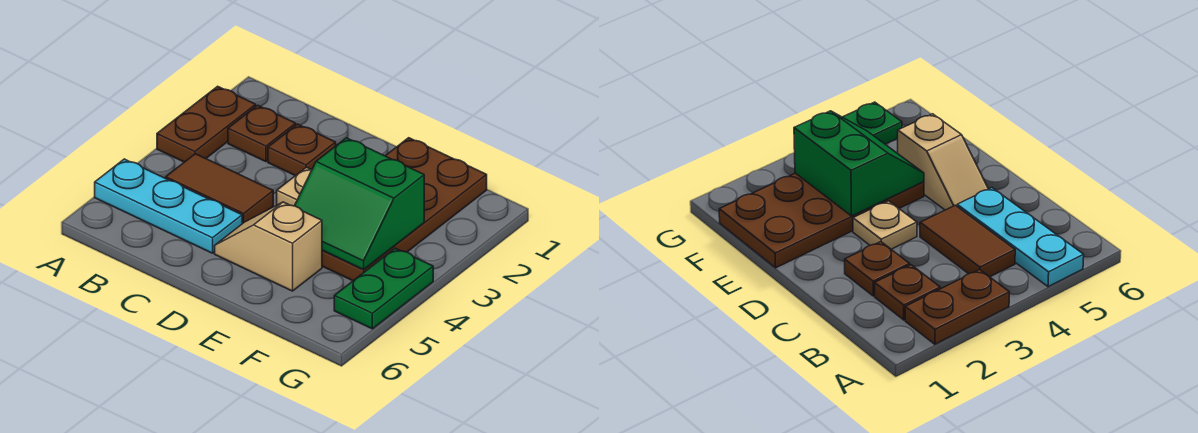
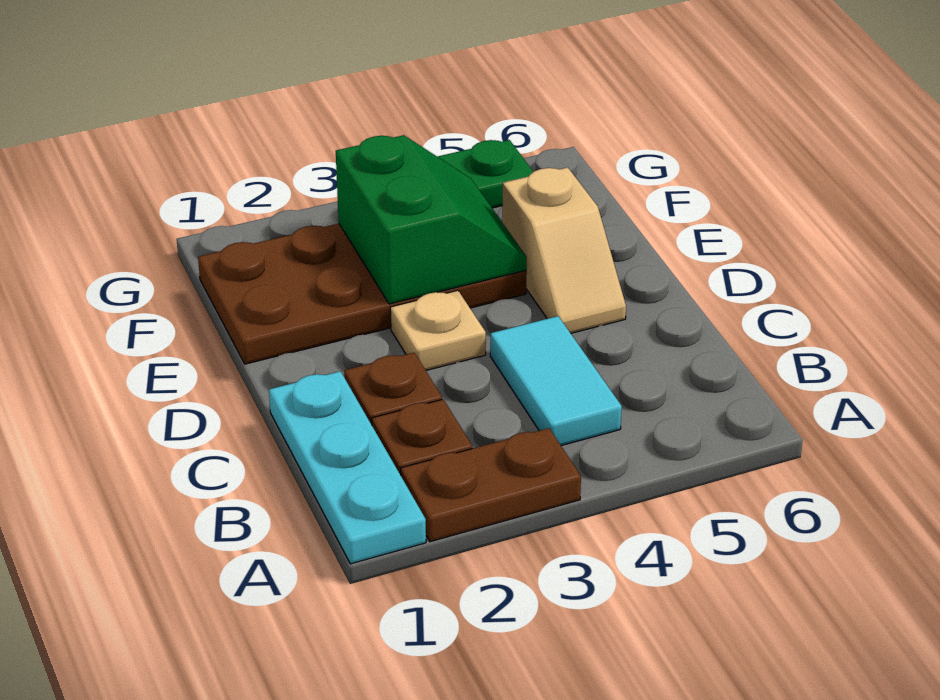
cyan plate A5:C5 level 1 -> cyan plate A1:C1 level 1
brown tile B4:C4 level 1 -> cyan tile B4:C4 level 1

